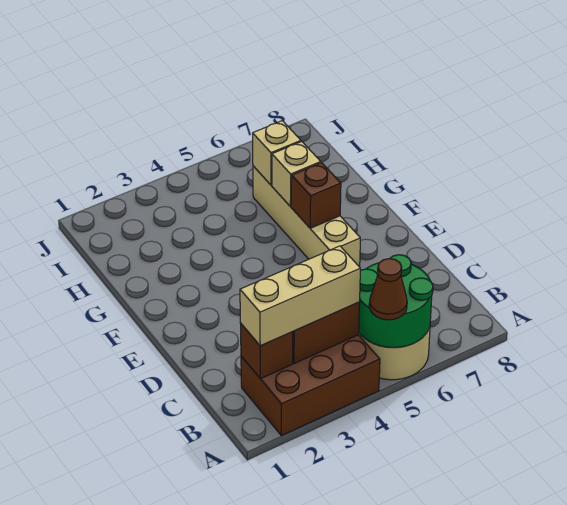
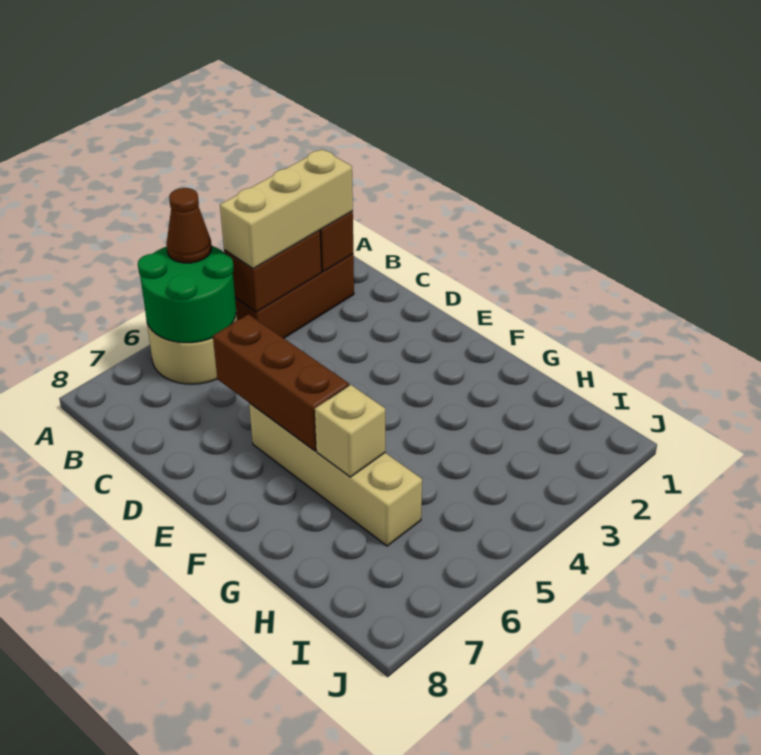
brown brick F6 level 2 -> brown brick D6:F6 level 2
tan brick H6 level 2 -> none

